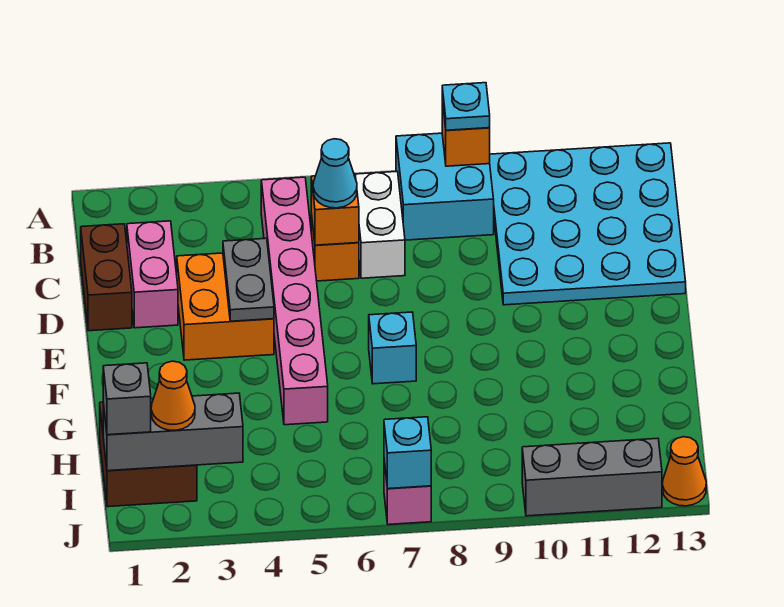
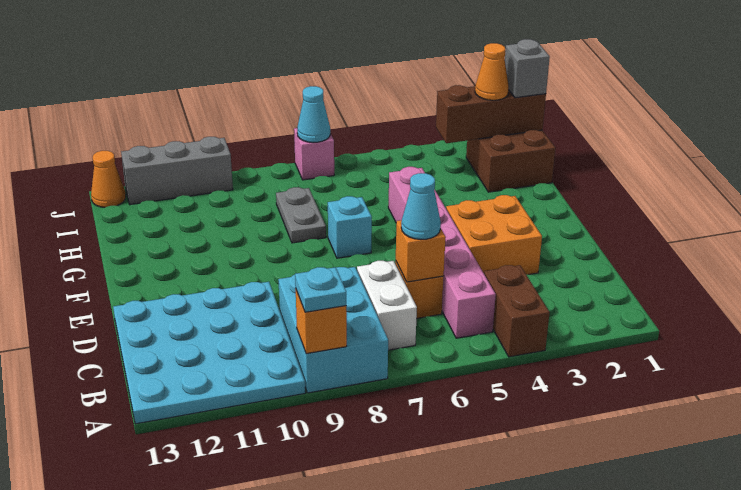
cyan brick A8:B9 level 1 -> cyan brick A8:C9 level 1
brown brick C1:D1 level 1 -> brown brick A4:B4 level 1
pink brick C2:D2 level 1 -> none
grey plate D4:E4 level 2 -> grey plate G8:H8 level 1
grey brick I1:I3 level 2 -> brown brick I1:I3 level 2
cyan brick J7 level 2 -> cyan cone J7 level 2

